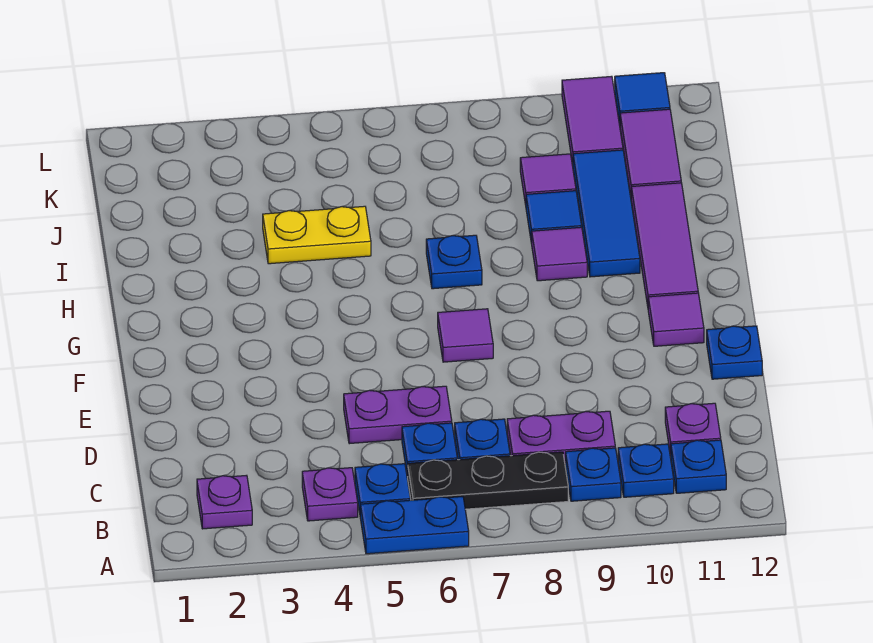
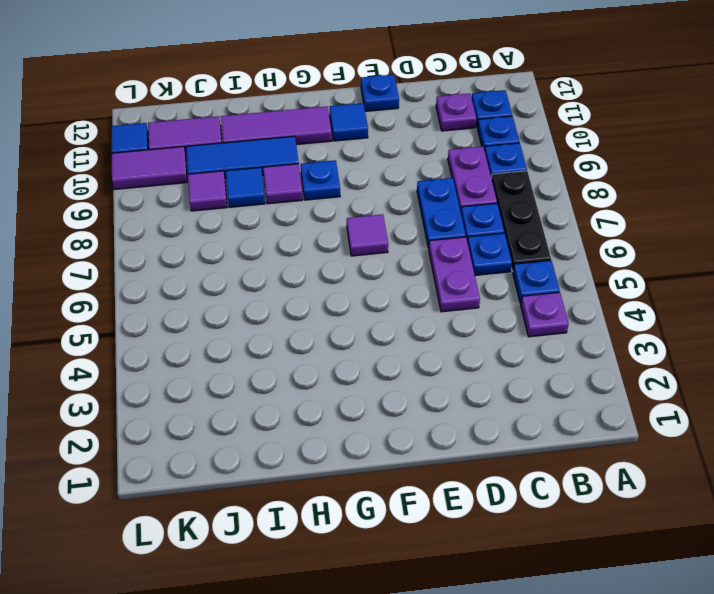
blue plate A5:A6 level 1 -> blue plate D7:D8 level 1
purple plate B2 level 1 -> none
purple tile F11 level 1 -> blue tile F11 level 1
blue plate H7 level 1 -> blue plate G9 level 1
yellow plate I4:I5 level 1 -> none

